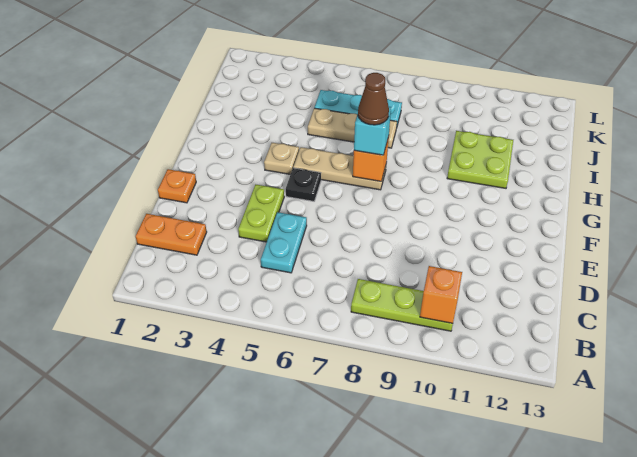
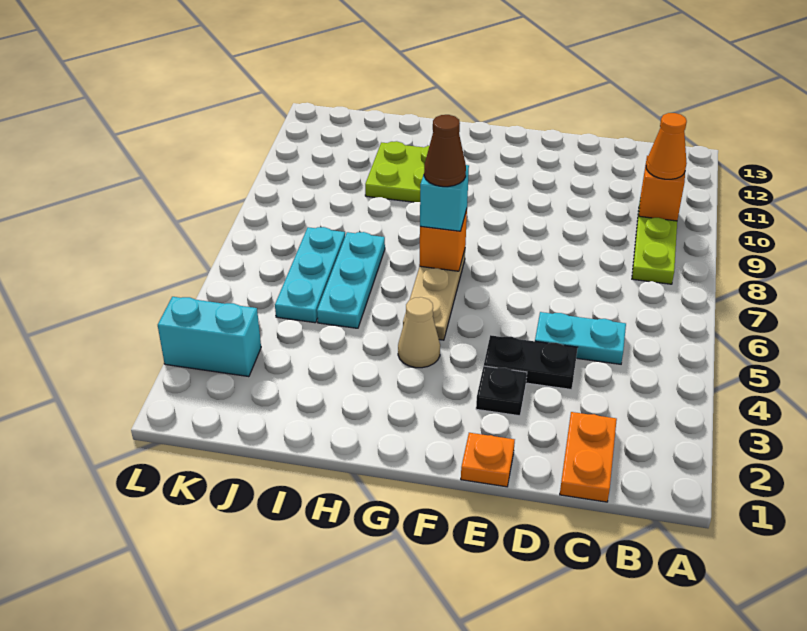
none -> orange cone B10 level 3
lime plate D4:E4 level 1 -> black plate D4:E4 level 1
black plate F5 level 1 -> black plate E3 level 1
tan plate G4 level 1 -> tan cone G4 level 1
tan plate I5:I7 level 1 -> cyan plate I5:I7 level 1
none -> cyan brick K3:L3 level 1

